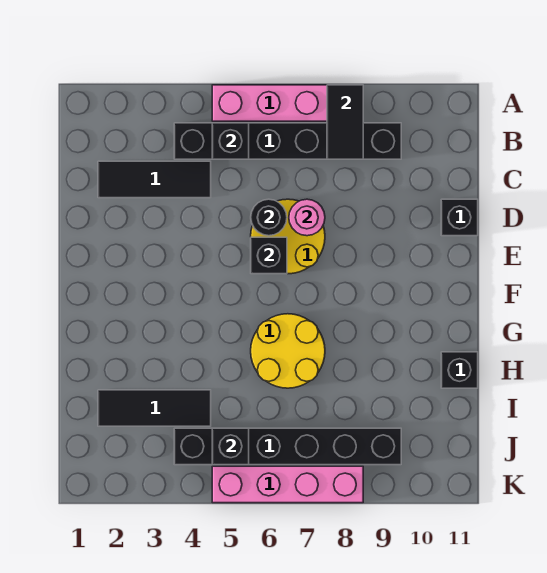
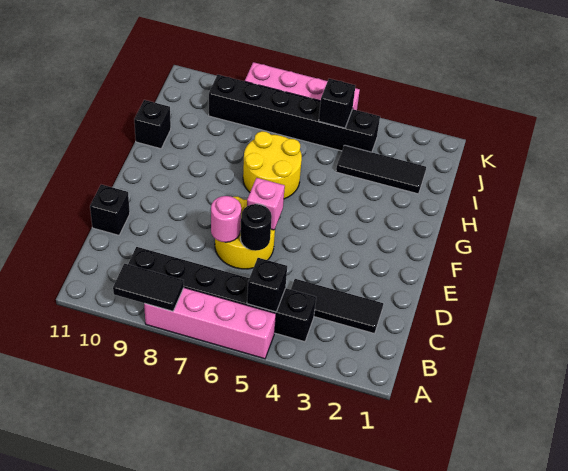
black tile A8:B8 level 2 -> black tile A8:A9 level 2
black brick E6 level 2 -> pink brick E6 level 2

